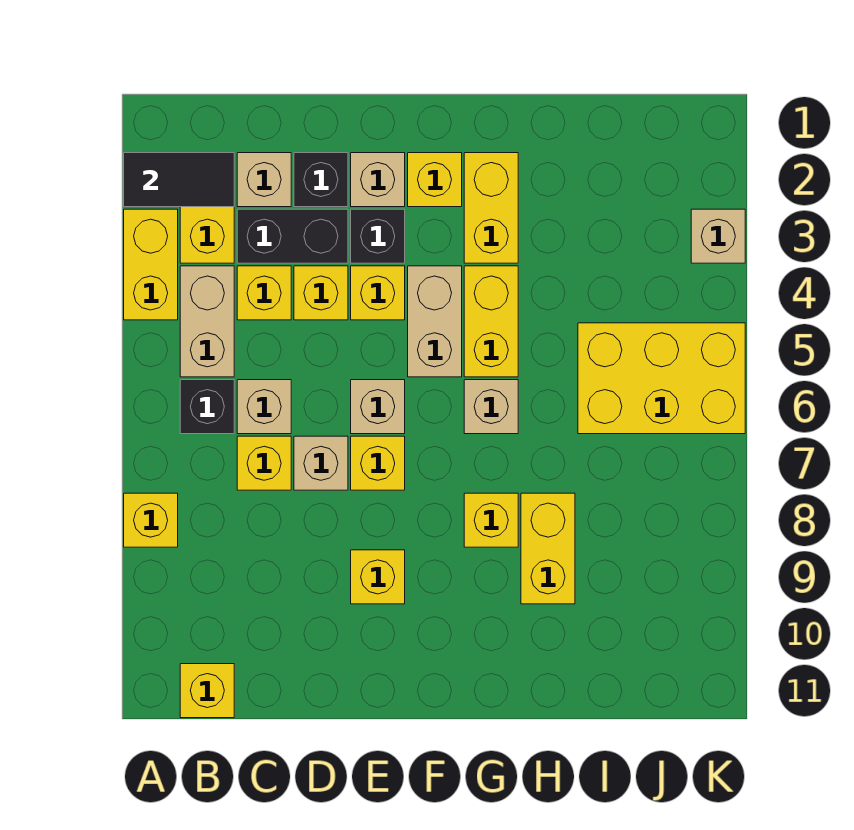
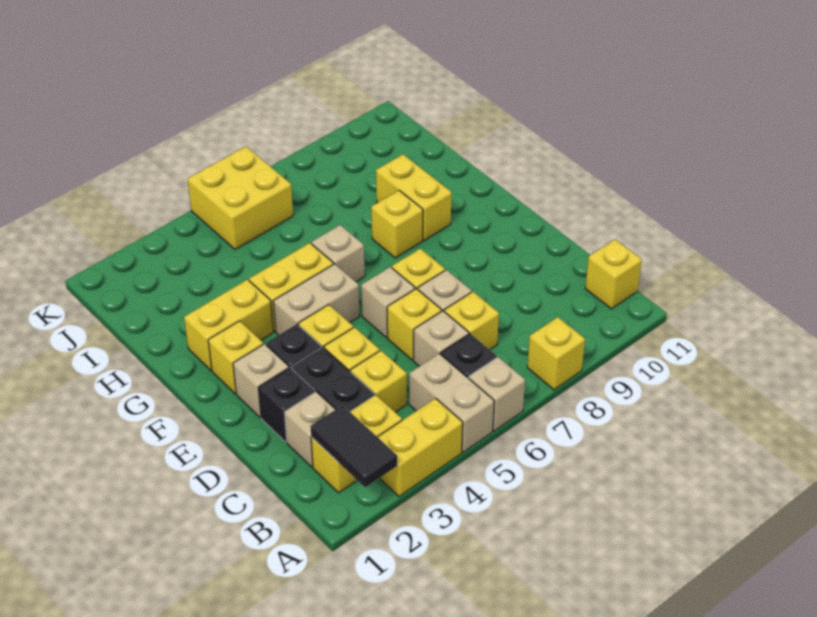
tan brick B4:B5 level 1 -> tan brick A5:B5 level 1
yellow brick E9 level 1 -> yellow brick D6 level 1
yellow brick H8:H9 level 1 -> yellow brick G9:H9 level 1
yellow brick I5:K6 level 1 -> yellow brick J5:K6 level 1
tan brick K3 level 1 -> tan brick A6 level 1

